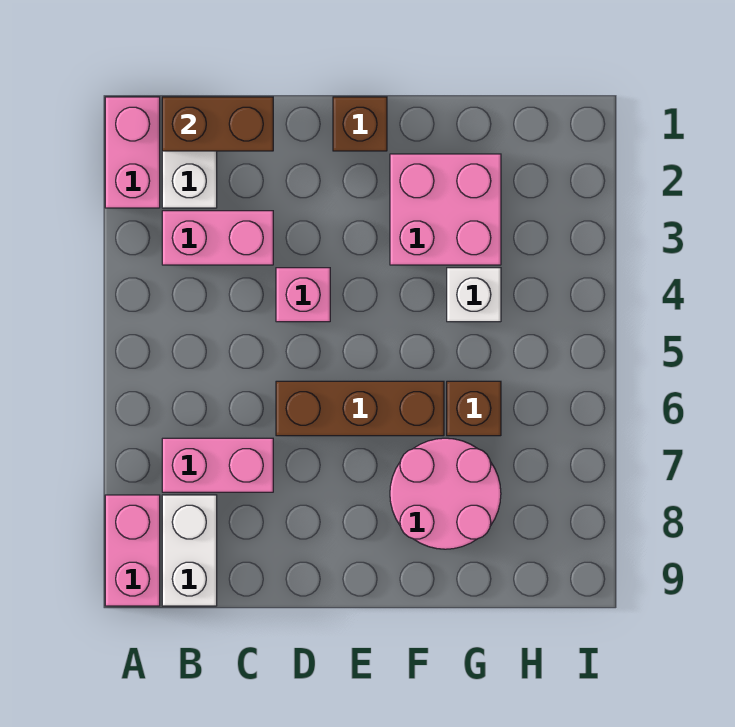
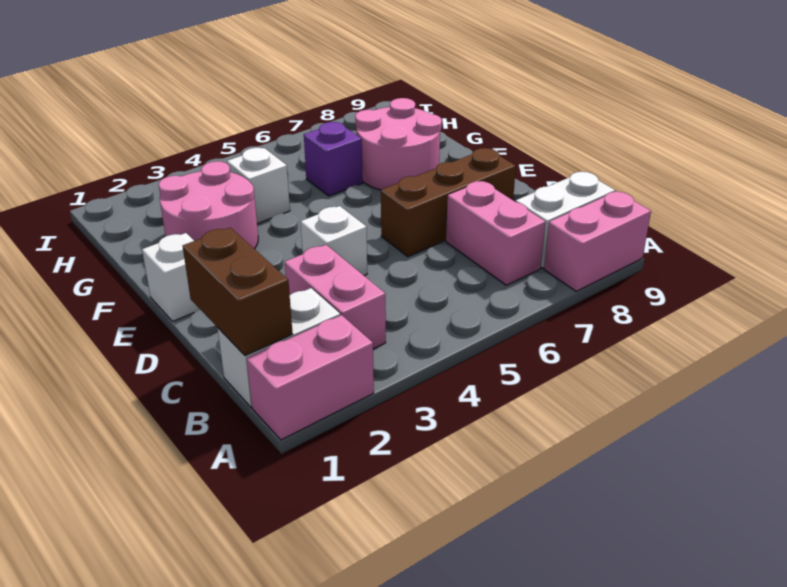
pink brick D4 level 1 -> white brick D4 level 1
brown brick D6:F6 level 1 -> brown brick D6:D8 level 1
brown brick E1 level 1 -> white brick E1 level 1
pink brick F2:G3 level 1 -> pink round brick F2:G3 level 1
brown brick G6 level 1 -> purple brick G6 level 1

